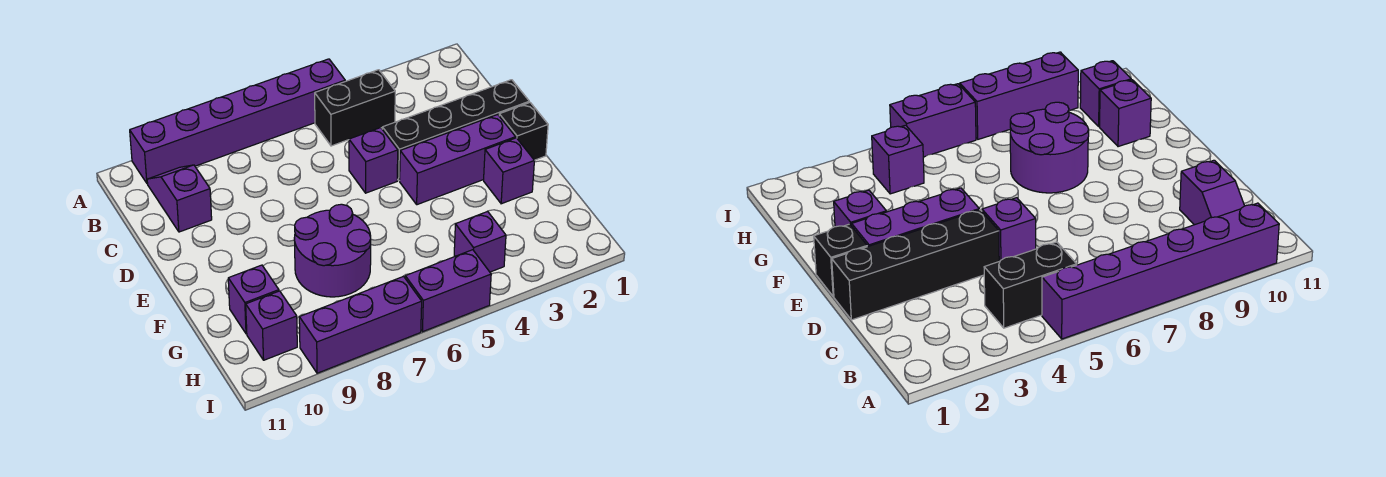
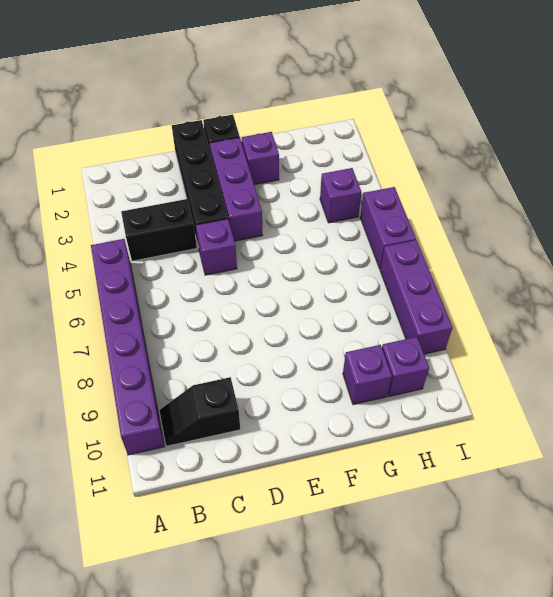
black brick B4:B5 level 1 -> black brick B4:C4 level 1
purple slope B10:C10 level 1 top C -> black slope B10:C10 level 1 top C
purple round brick F7:G8 level 1 -> none

